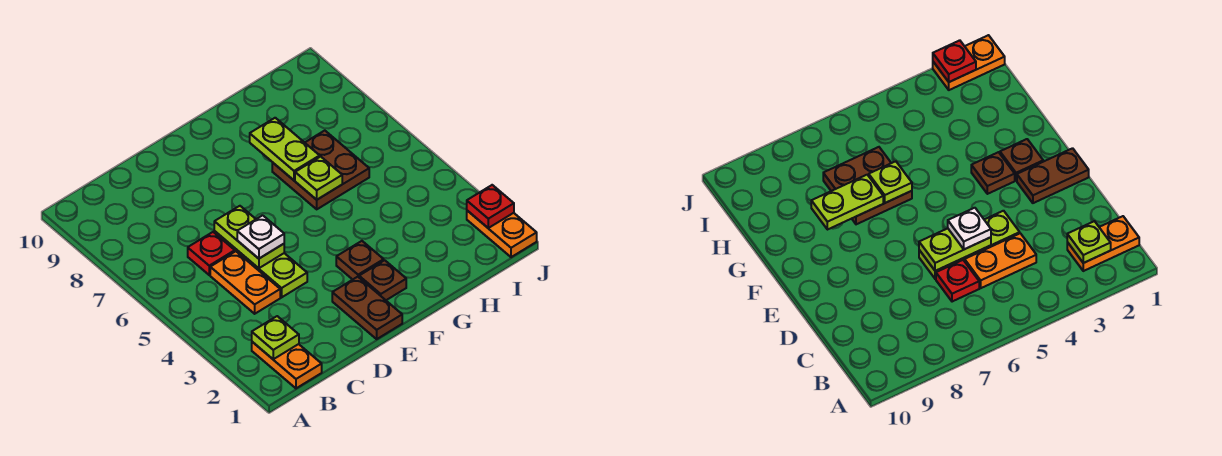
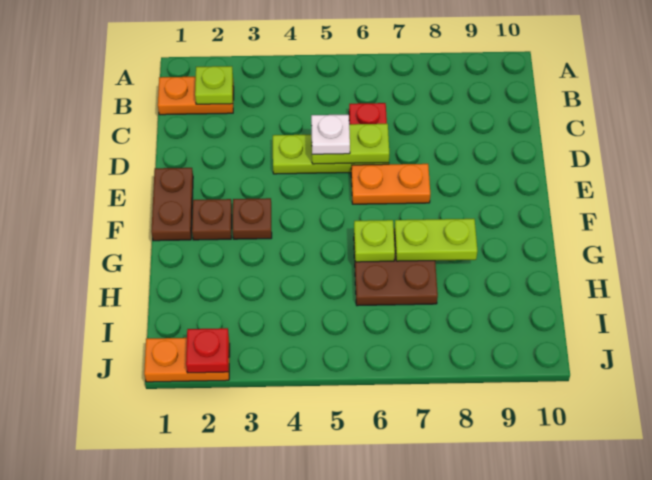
orange plate C4:C5 level 1 -> orange plate E6:E7 level 1
brown plate E1:E2 level 1 -> brown plate E1:F1 level 1

